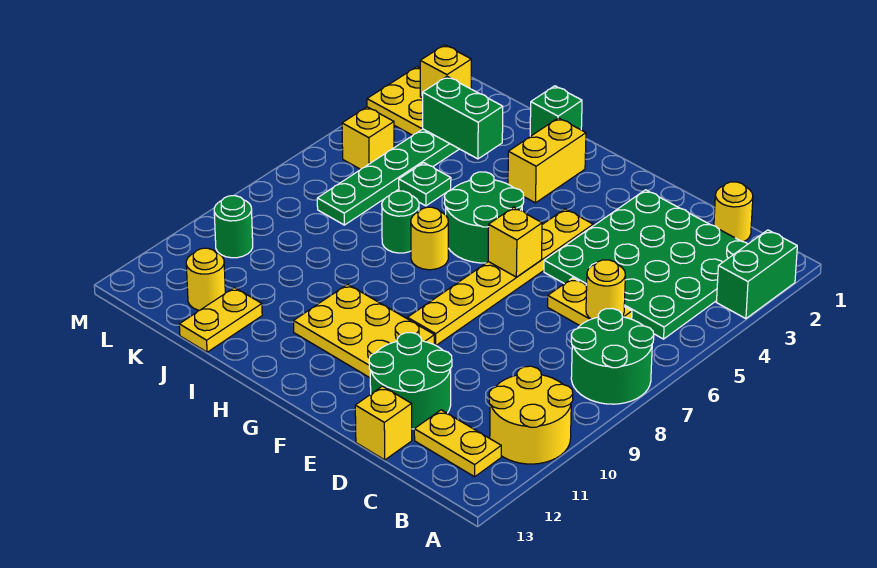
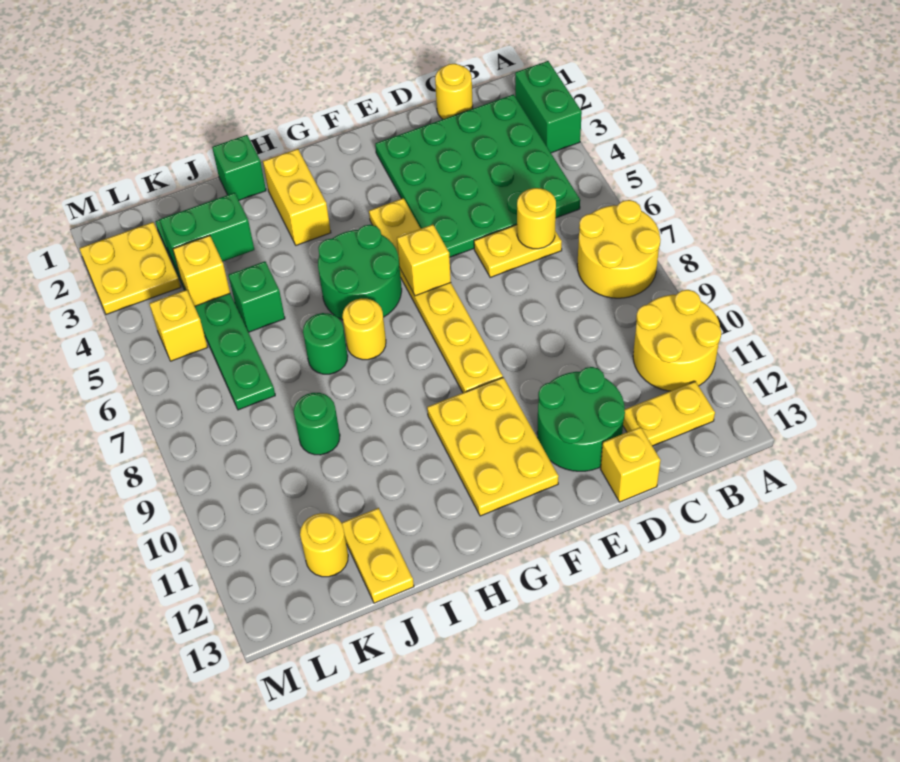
green round brick A7:B8 level 1 -> yellow round brick A7:B8 level 1
yellow plate F10:H11 level 1 -> yellow plate F10:G12 level 1
green plate J5 level 1 -> green brick J5 level 1
yellow brick L2 level 2 -> yellow brick K4 level 2
green round brick L10 level 1 -> green round brick J9 level 1

